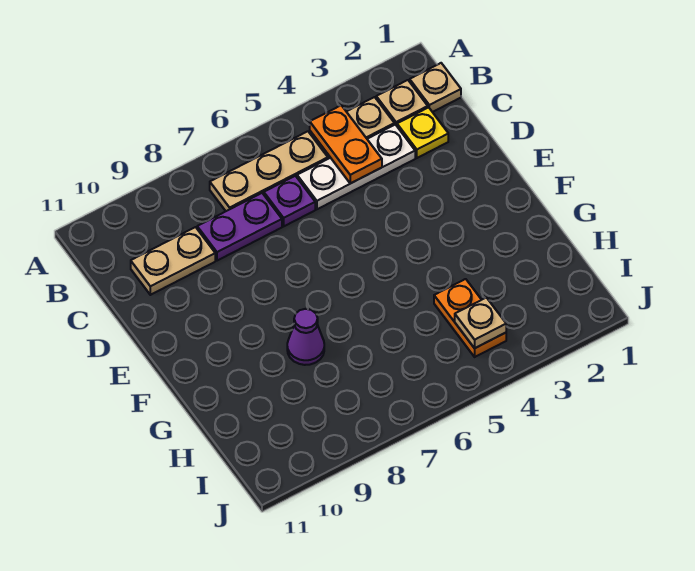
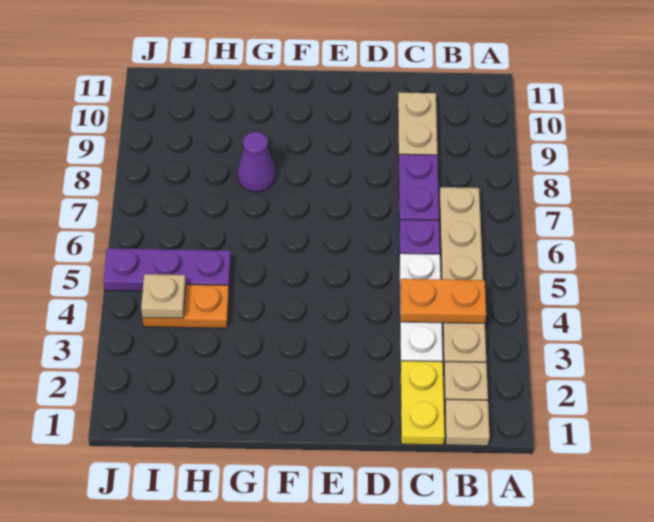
yellow plate C2 level 1 -> yellow plate C1:C2 level 1
none -> purple plate H5:J5 level 1

